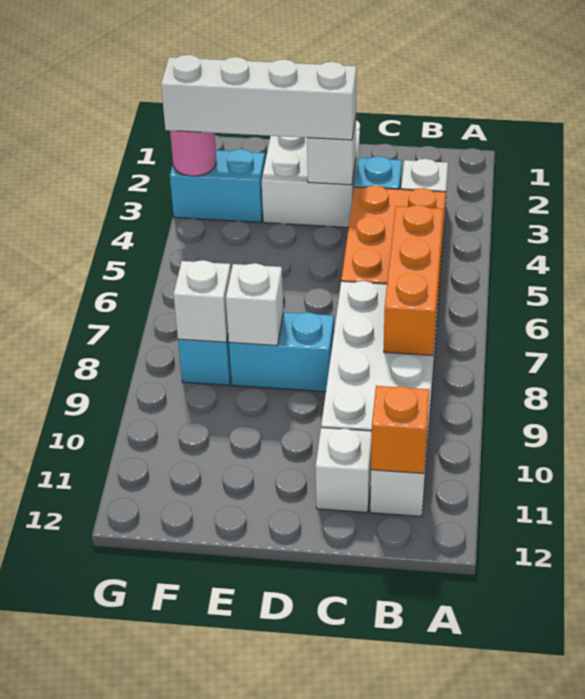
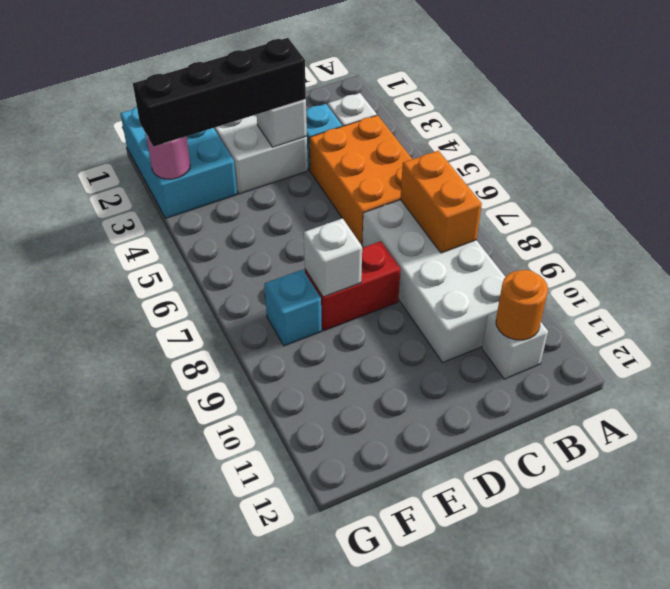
orange brick B6:B8 level 2 -> orange brick B7:B8 level 2
orange brick B11 level 2 -> orange round brick B11 level 2
white brick C11 level 1 -> none
white brick D3:G3 level 3 -> black brick D3:G3 level 3
cyan brick D8:E8 level 1 -> red brick D8:E8 level 1
cyan brick F3:G3 level 1 -> cyan brick F1:G3 level 1
white brick F8 level 2 -> none

